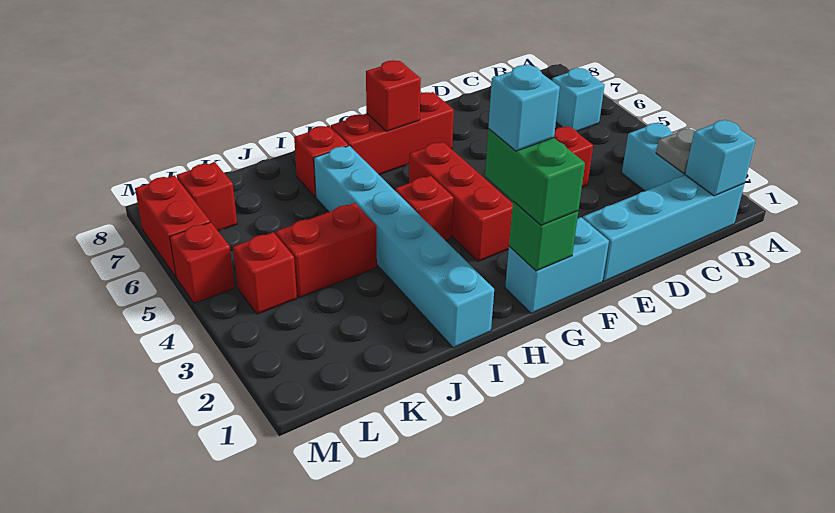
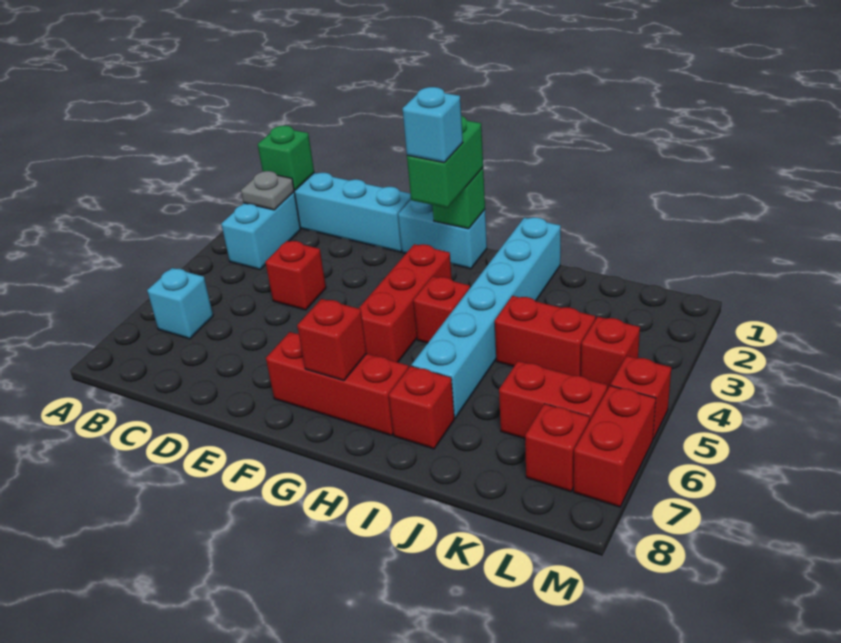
cyan brick B1 level 2 -> green brick B1 level 2
none -> red brick K6:L6 level 1

